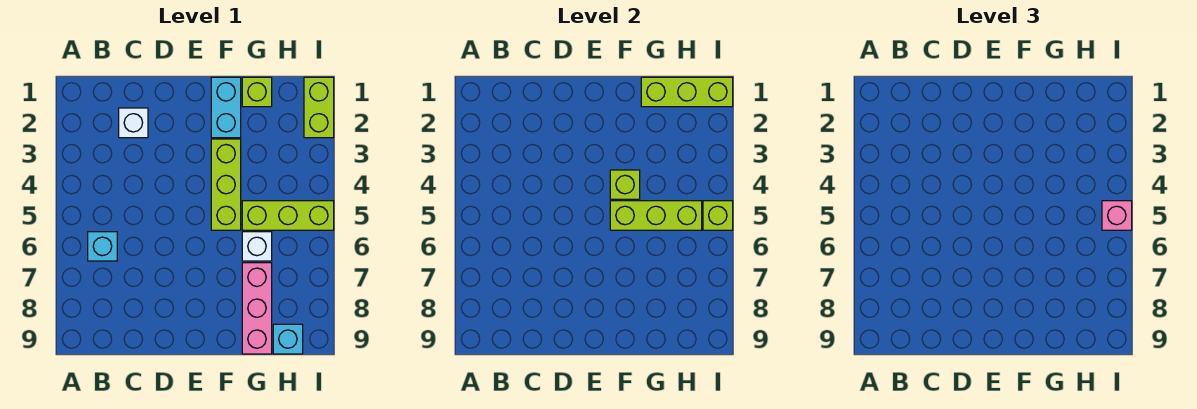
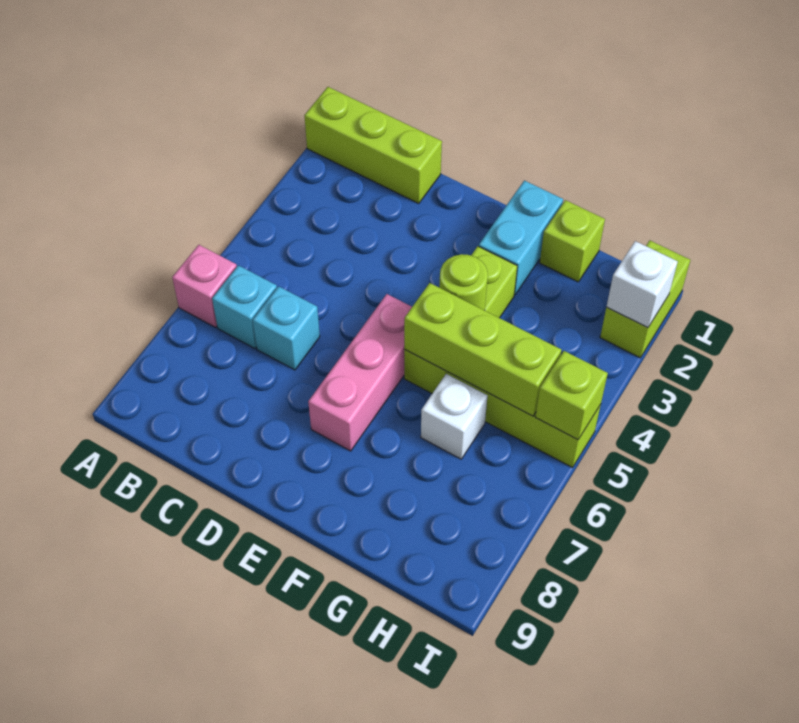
white brick C2 level 1 -> white brick I2 level 2
lime brick F4 level 2 -> lime round brick F4 level 2
lime brick G1:I1 level 2 -> lime brick A1:C1 level 1
pink brick G7:G9 level 1 -> pink brick E5:E7 level 1
cyan brick H9 level 1 -> cyan brick C6 level 1
pink brick I5 level 3 -> pink brick A6 level 1

